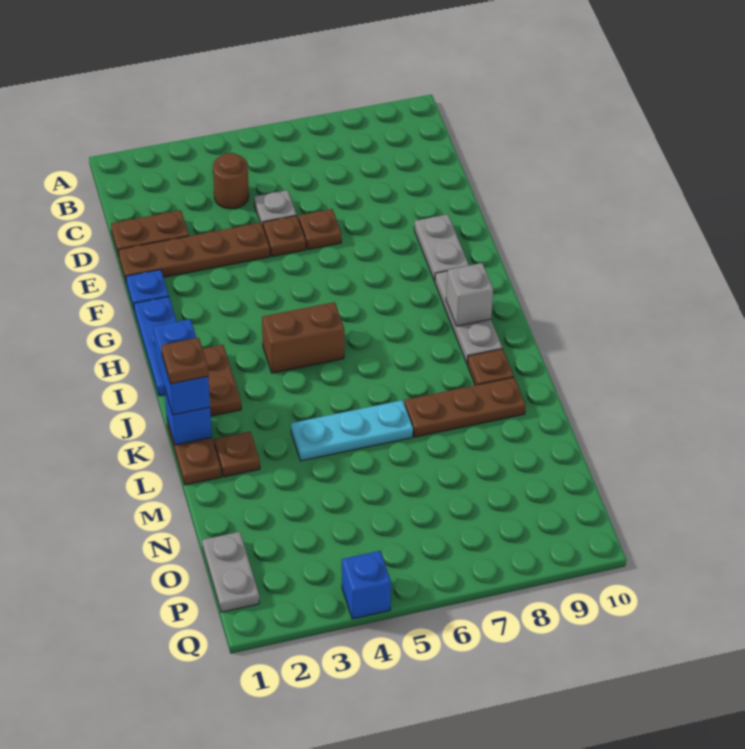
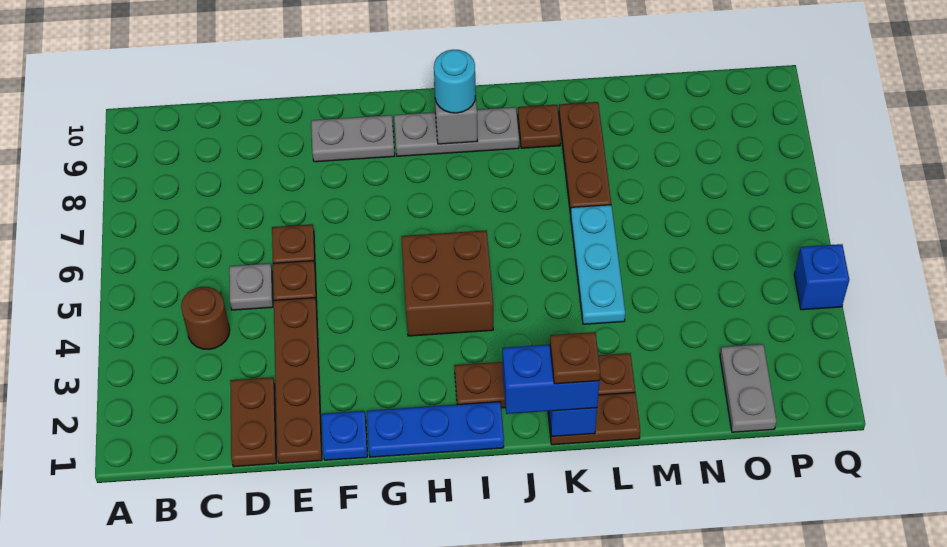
brown brick I4:I5 level 1 -> brown brick H4:I5 level 1
none -> cyan round brick I9 level 3
grey plate O1:P1 level 1 -> grey plate O1:O2 level 1

